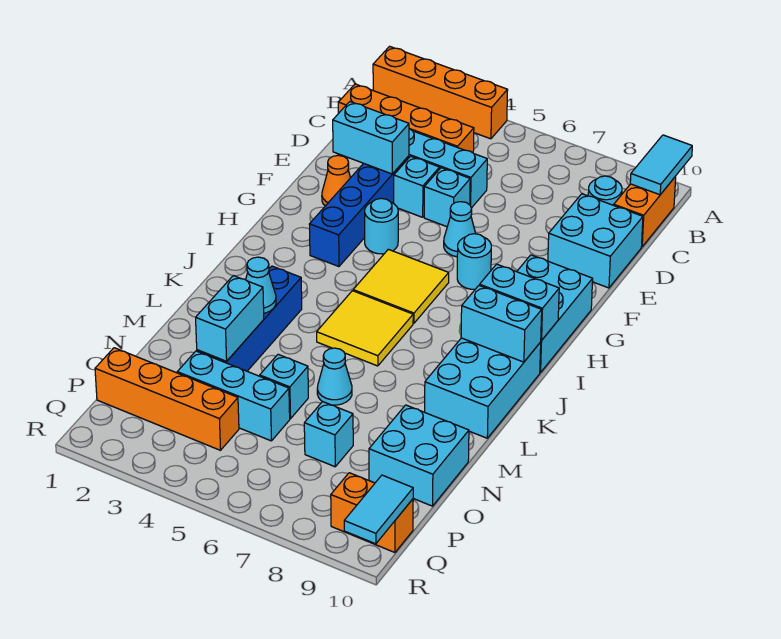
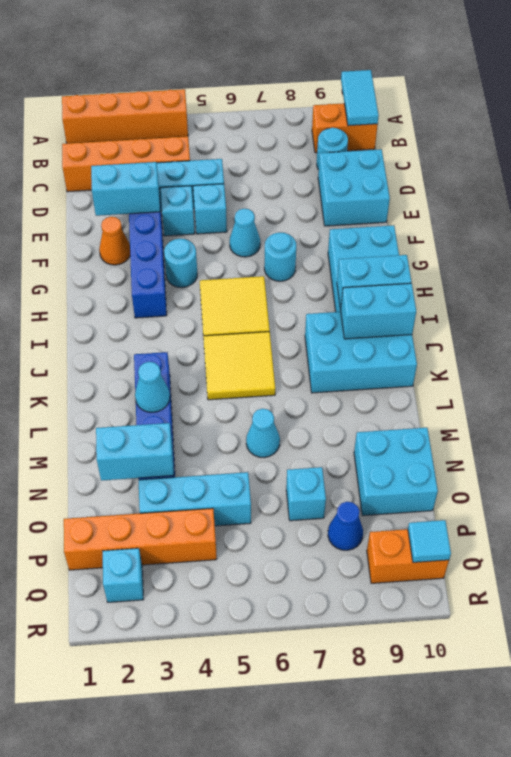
orange brick B10:C10 level 1 -> orange brick B9:B10 level 1
cyan brick J9:L10 level 1 -> cyan brick J8:K10 level 1
cyan brick M3:N3 level 2 -> cyan brick N2:N3 level 2
cyan brick N5 level 1 -> cyan brick Q2 level 1
none -> blue cone P8 level 1
cyan tile Q10:R10 level 2 -> cyan tile Q10 level 2

